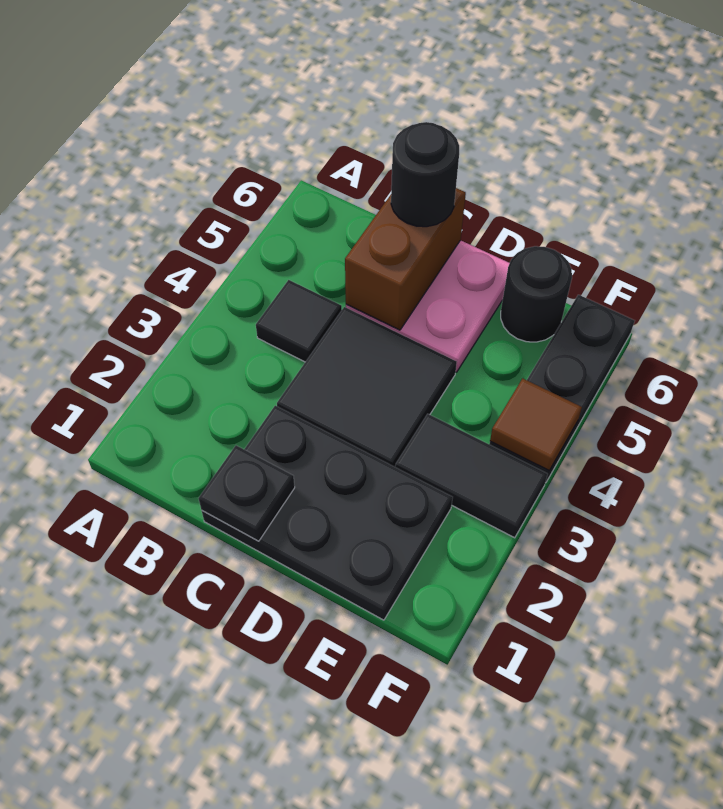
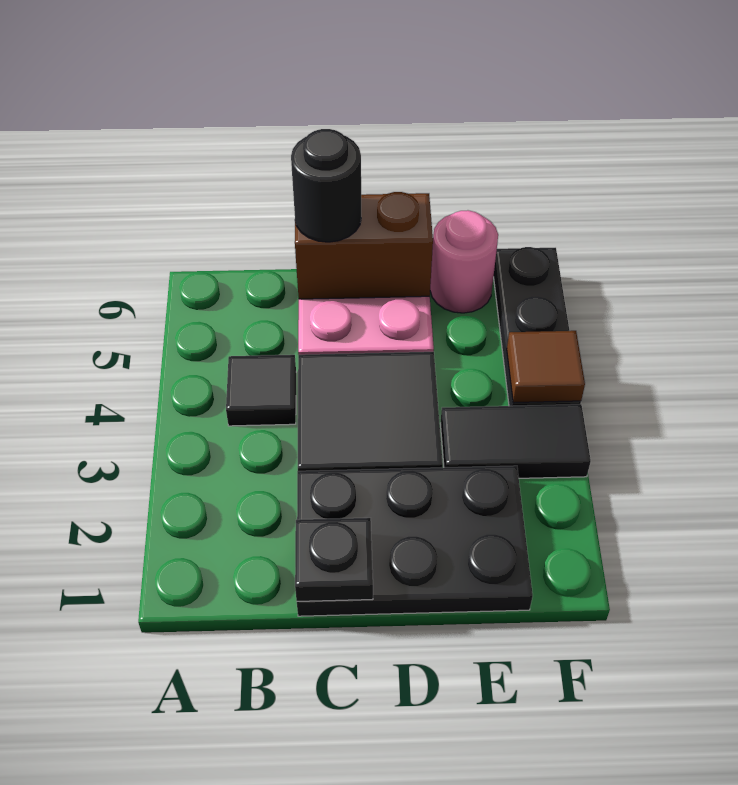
brown brick C5:C6 level 2 -> brown brick C6:D6 level 2
black round brick E6 level 1 -> pink round brick E6 level 1

